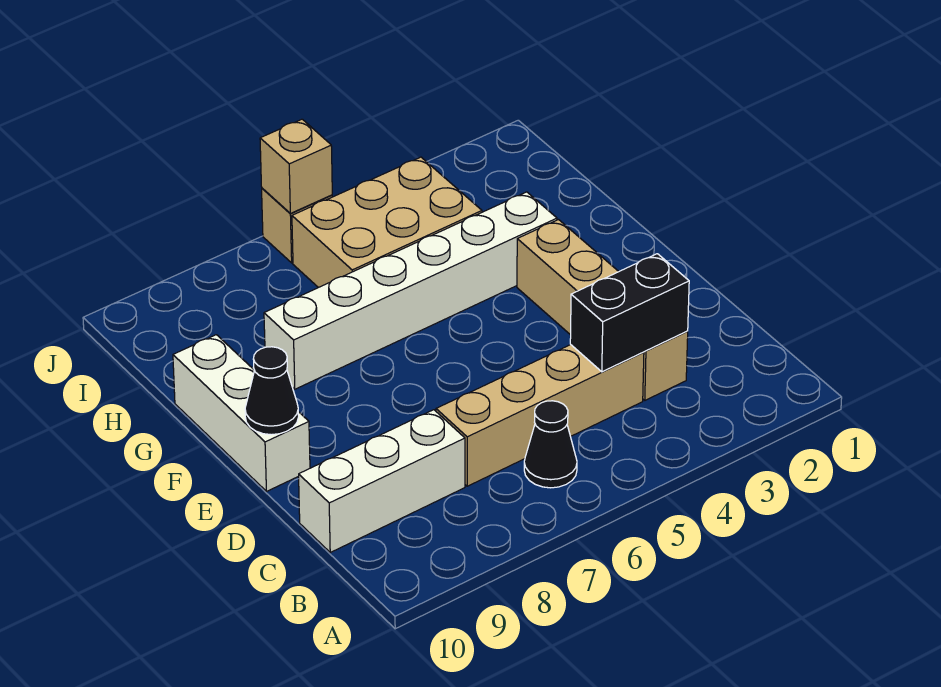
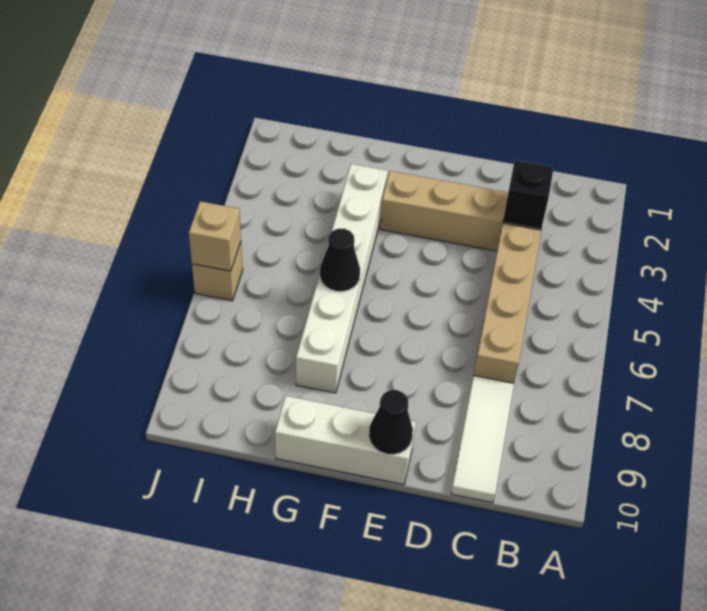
black cone B6 level 1 -> black cone G6 level 2
black brick C3:C4 level 2 -> black brick C3 level 2
white brick C8:C10 level 1 -> white tile C8:C10 level 1
tan brick H4:I6 level 1 -> none

